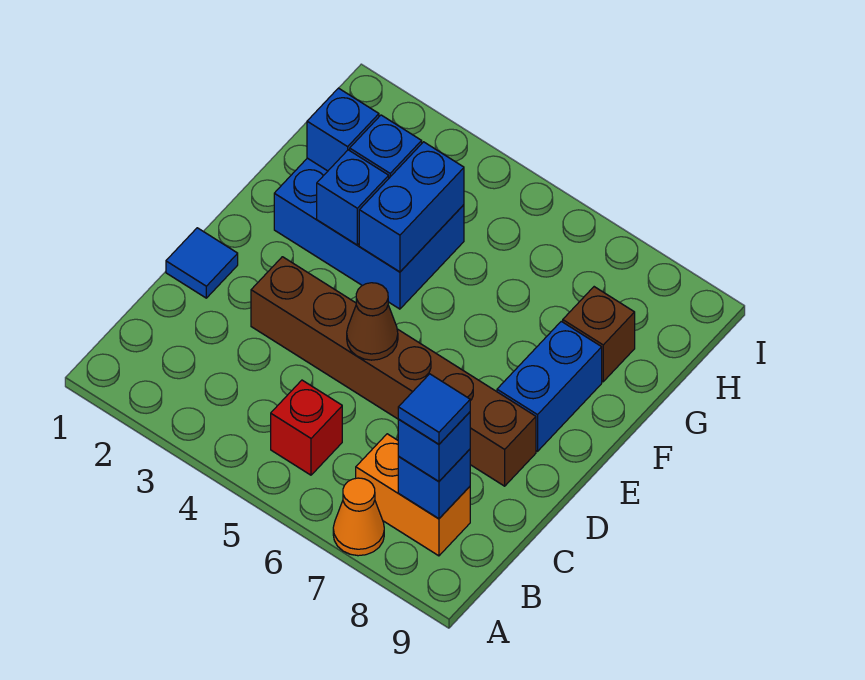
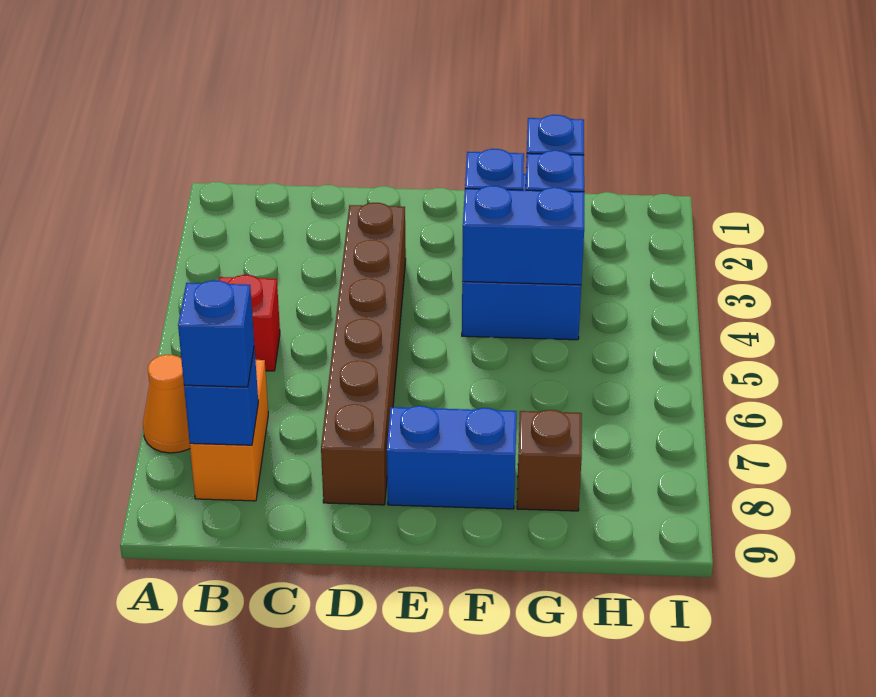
blue tile B8 level 4 -> none
blue tile D1 level 1 -> none
brown cone D5 level 2 -> none

